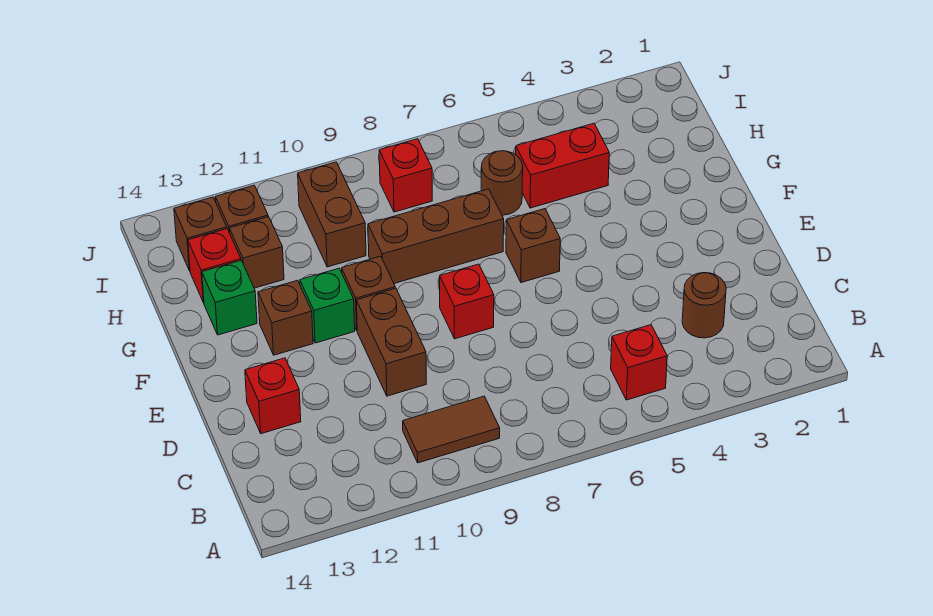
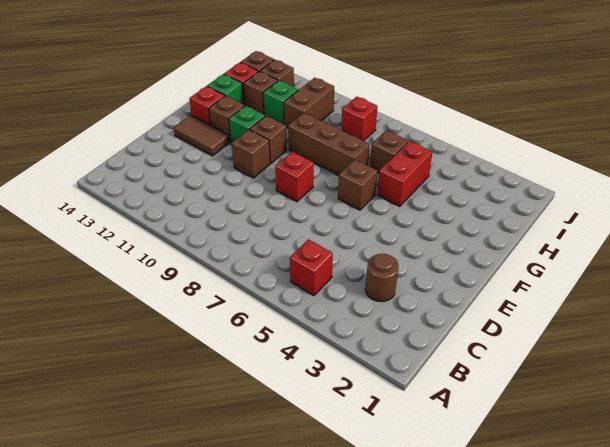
brown tile B9:B10 level 1 -> brown tile E12:E13 level 1
brown brick D10:E10 level 1 -> brown brick E10 level 1
red brick D13 level 1 -> red brick F13 level 1
red brick H4:H5 level 1 -> red brick G5:H5 level 1
brown round brick H6 level 1 -> brown brick H6 level 1
none -> green brick H11 level 1

